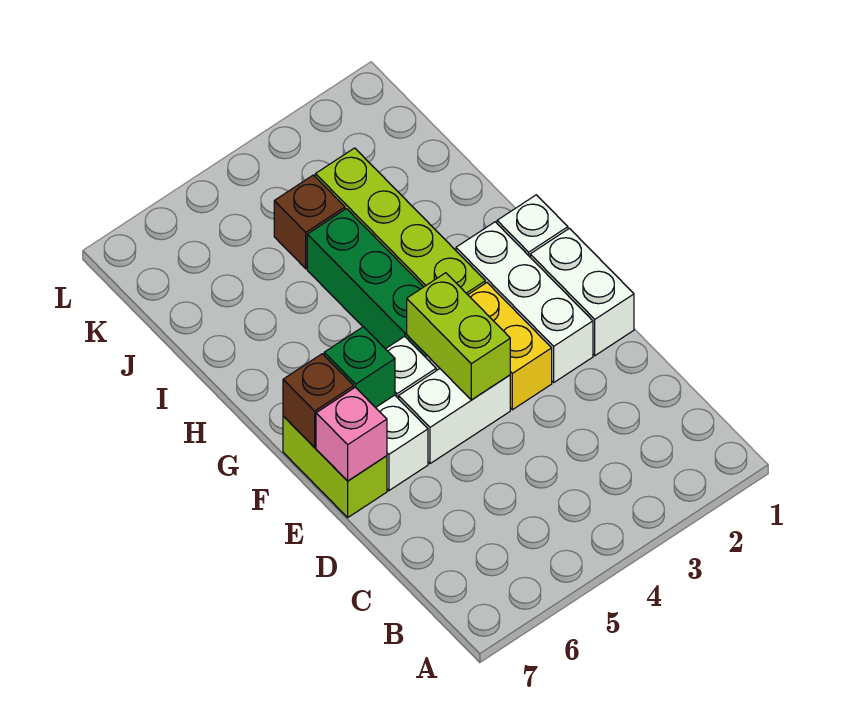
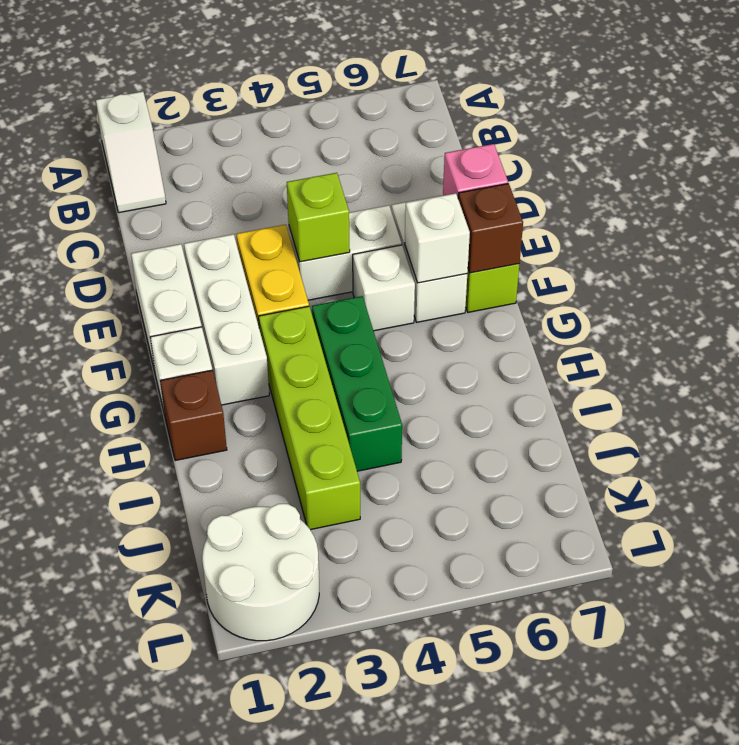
none -> white slope A1:B1 level 1 top A
lime brick E4:F4 level 2 -> lime brick E4 level 2
green brick F6 level 2 -> white brick F6 level 2
brown brick J4 level 1 -> brown brick H1 level 1
none -> white round brick K1:L2 level 1

